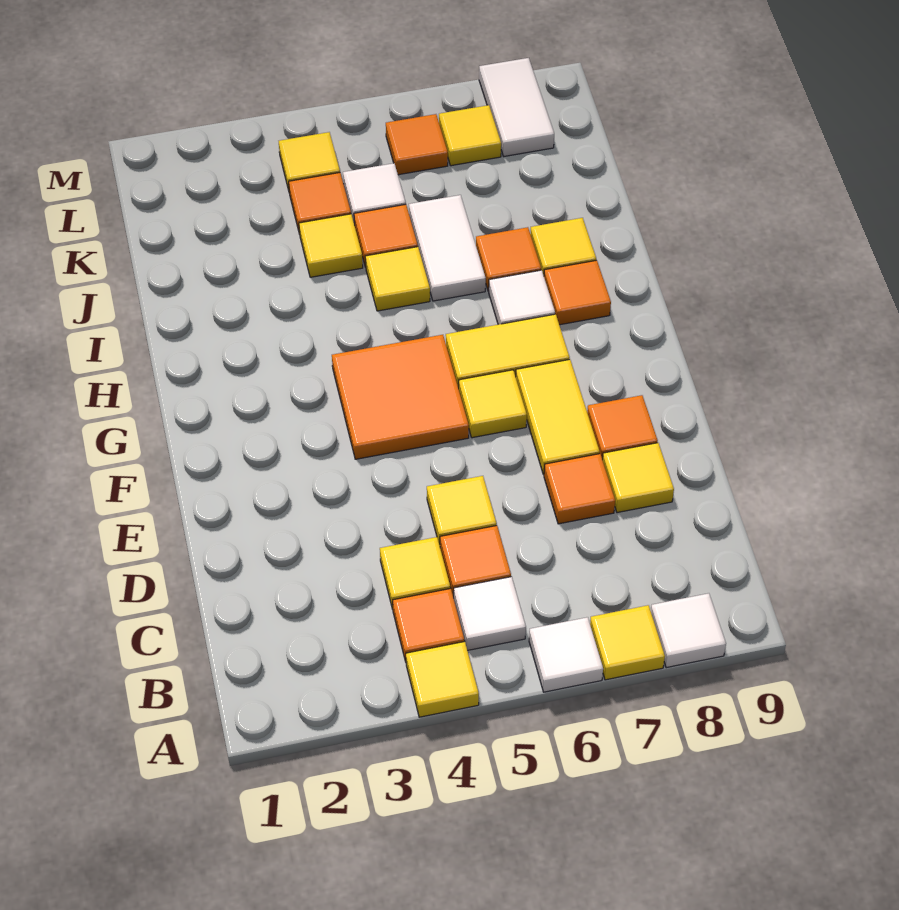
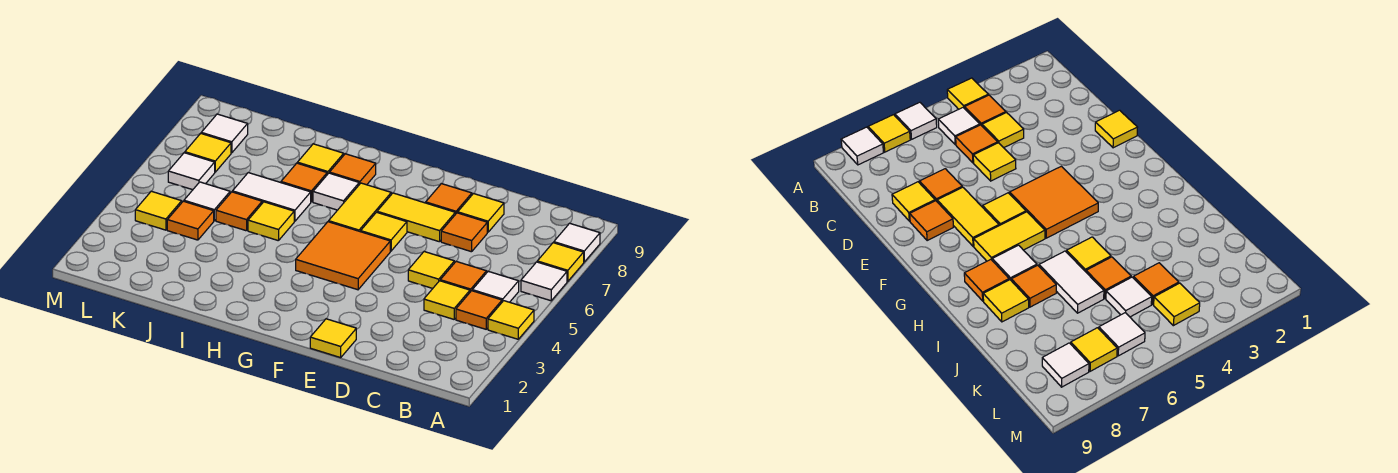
yellow tile J4 level 1 -> yellow tile E1 level 1
orange tile L6 level 1 -> white tile L6 level 1
white tile L8:M8 level 1 -> white tile L8 level 1

